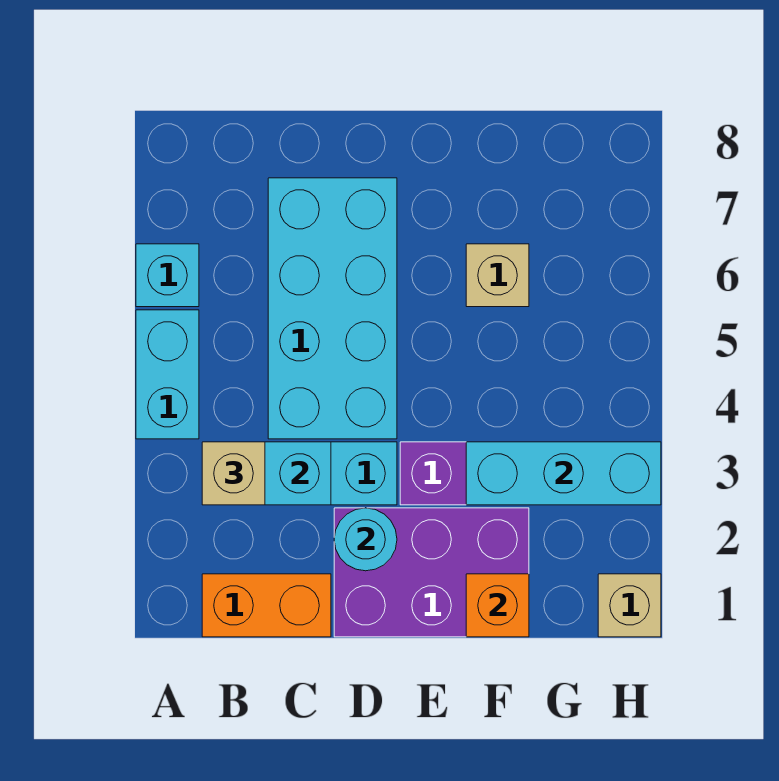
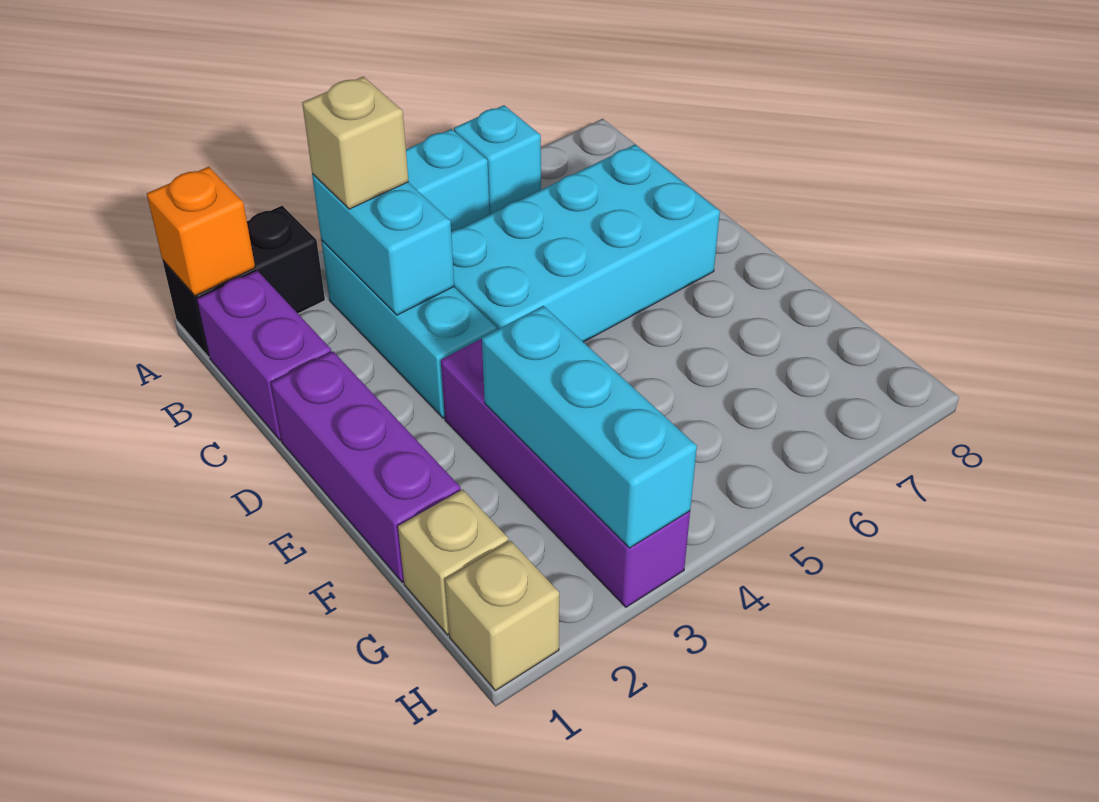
none -> black brick A1:A2 level 1
orange brick B1:C1 level 1 -> purple brick B1:C1 level 1
purple brick D1:F2 level 1 -> purple brick D1:F1 level 1
cyan round brick D2 level 2 -> none
orange brick F1 level 2 -> orange brick A1 level 2
tan brick F6 level 1 -> tan brick G1 level 1

